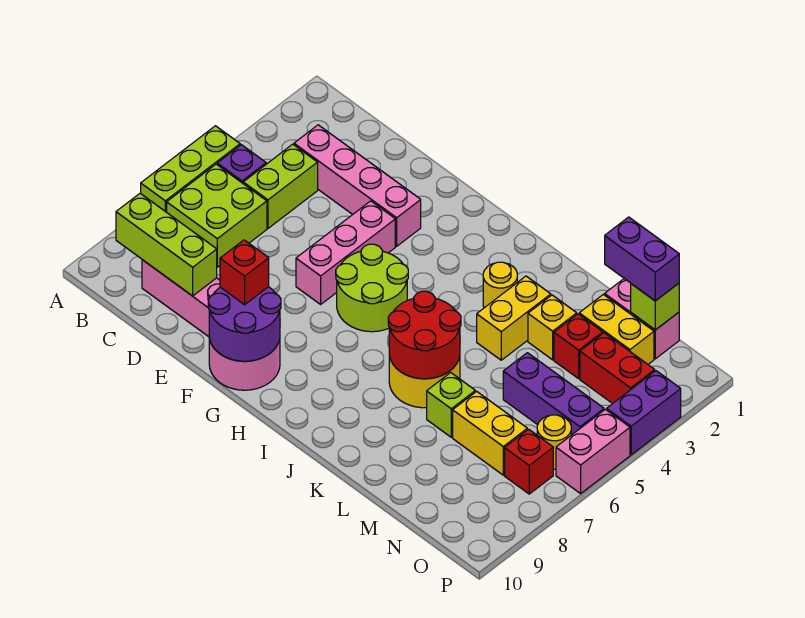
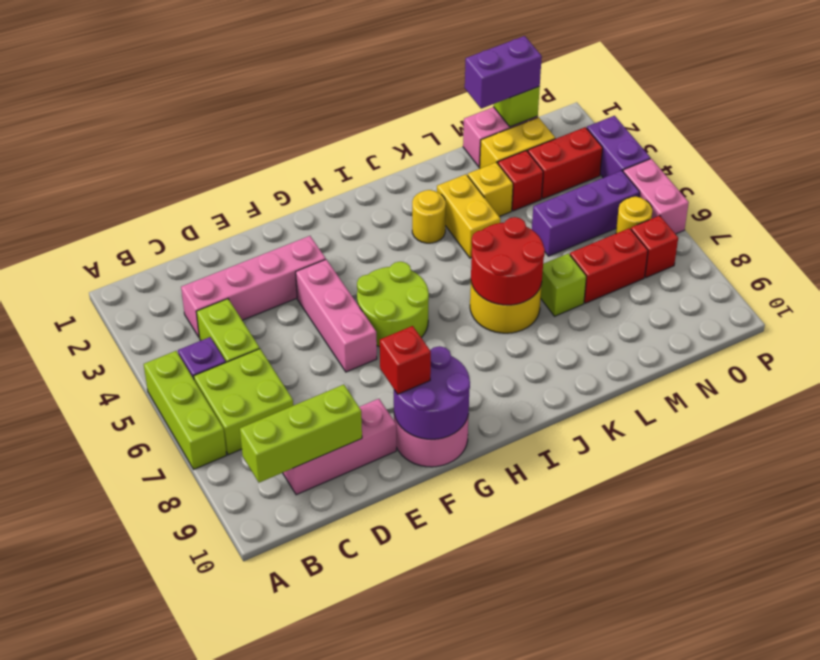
yellow brick M7:N7 level 1 -> red brick M7:N7 level 1

